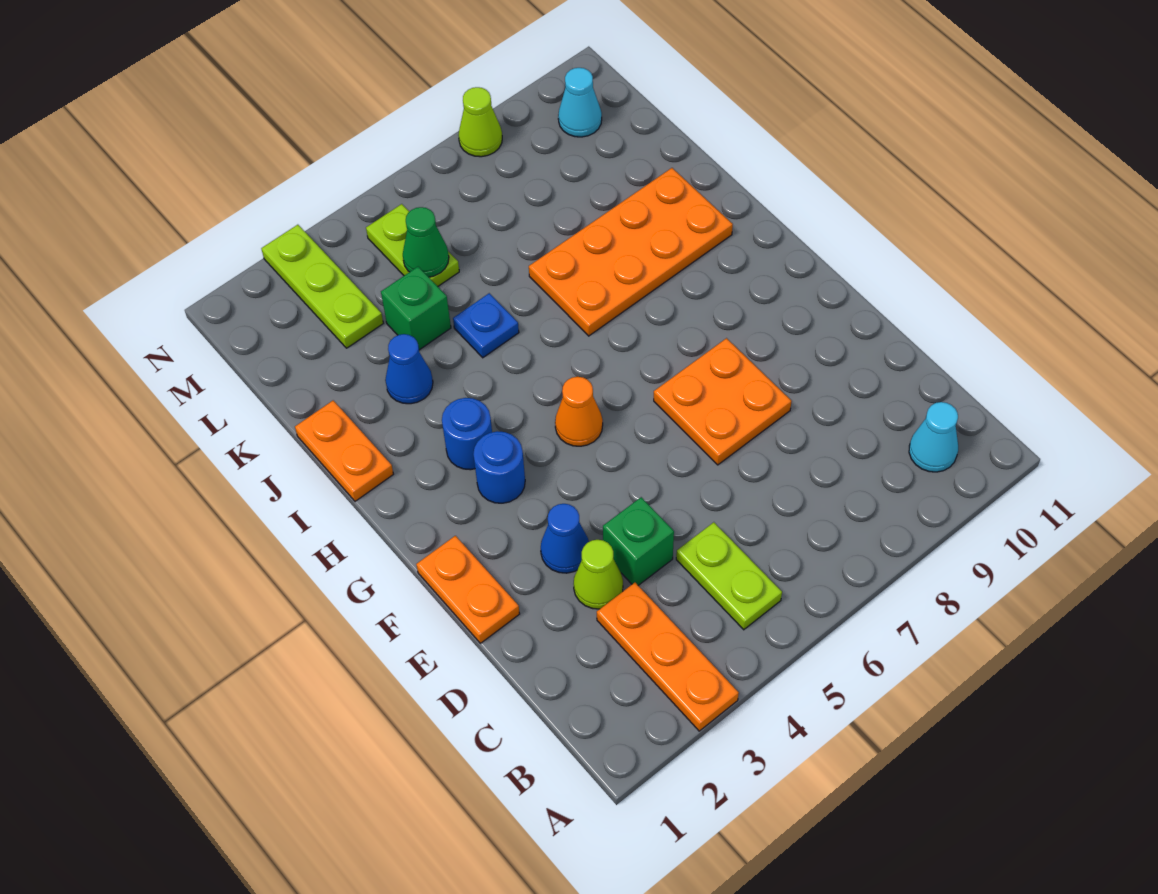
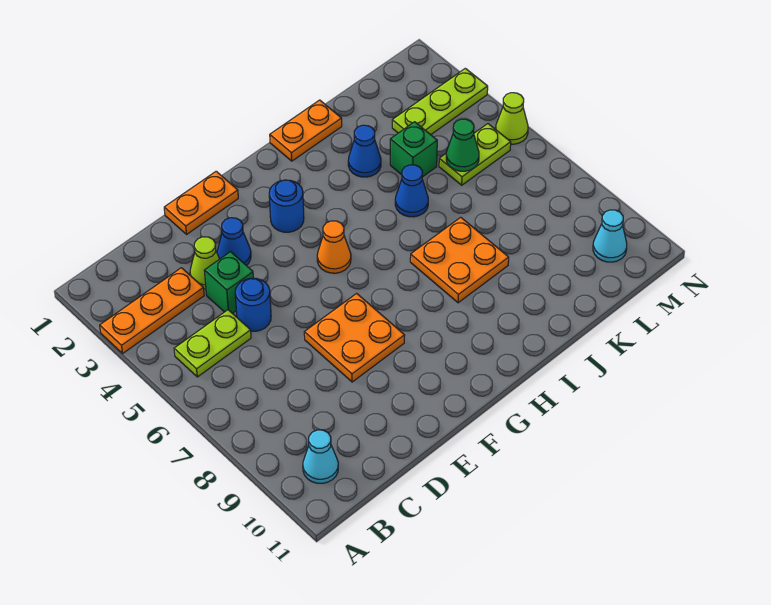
blue round brick H3 level 1 -> blue round brick D5 level 1
orange plate I7:J10 level 1 -> orange plate I7:J8 level 1
blue plate J5 level 1 -> blue cone J5 level 1
lime cone N8 level 1 -> lime cone N5 level 1

